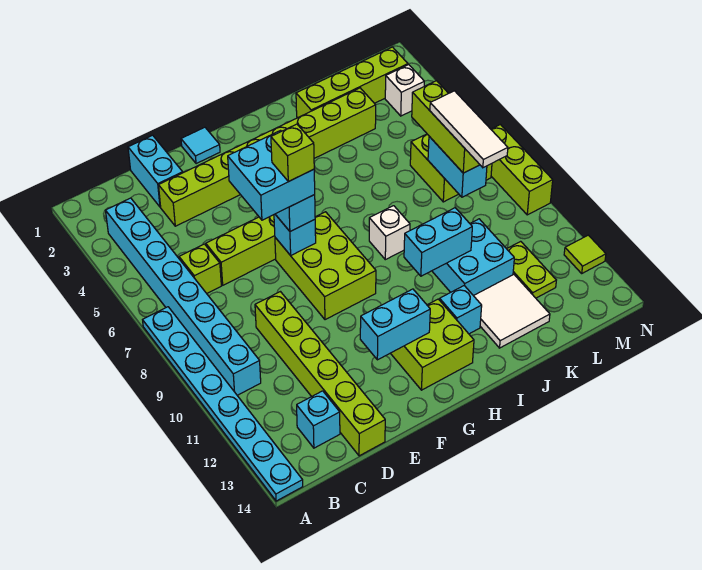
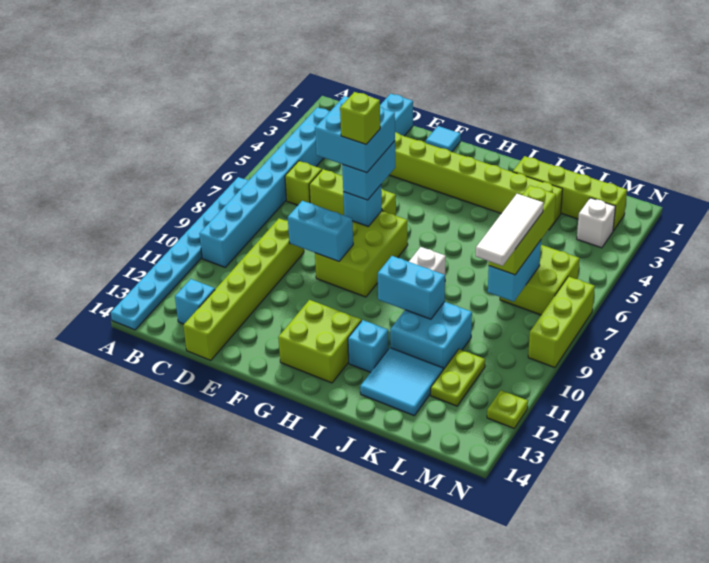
cyan brick F12:G12 level 2 -> cyan brick E9:F9 level 2
white tile J12:K13 level 1 -> cyan tile J12:K13 level 1
lime tile N12 level 1 -> lime plate N12 level 1

